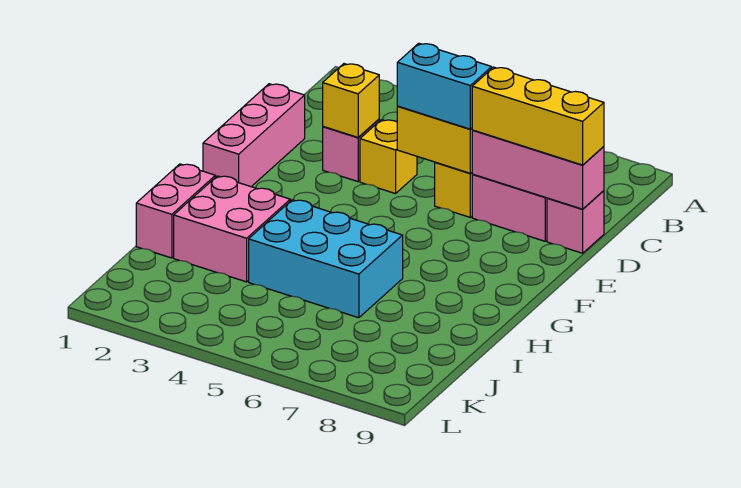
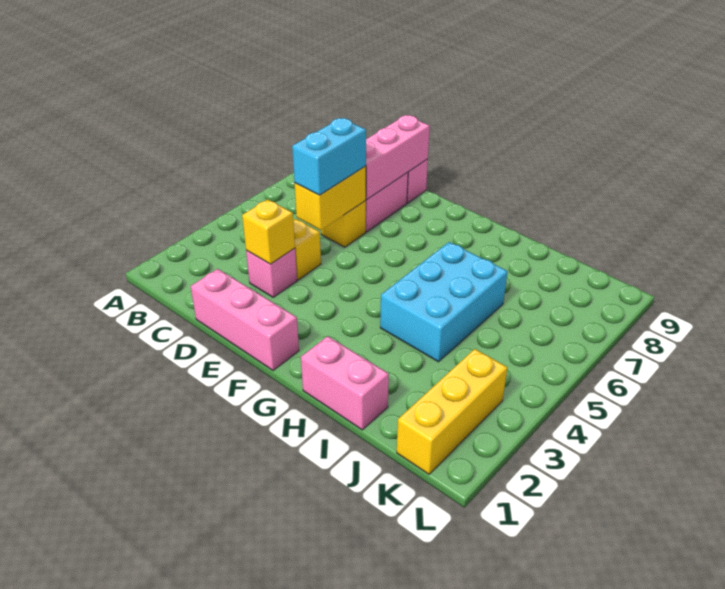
yellow brick D7:D9 level 3 -> yellow brick K1:K3 level 1
pink brick H2:I3 level 1 -> none

